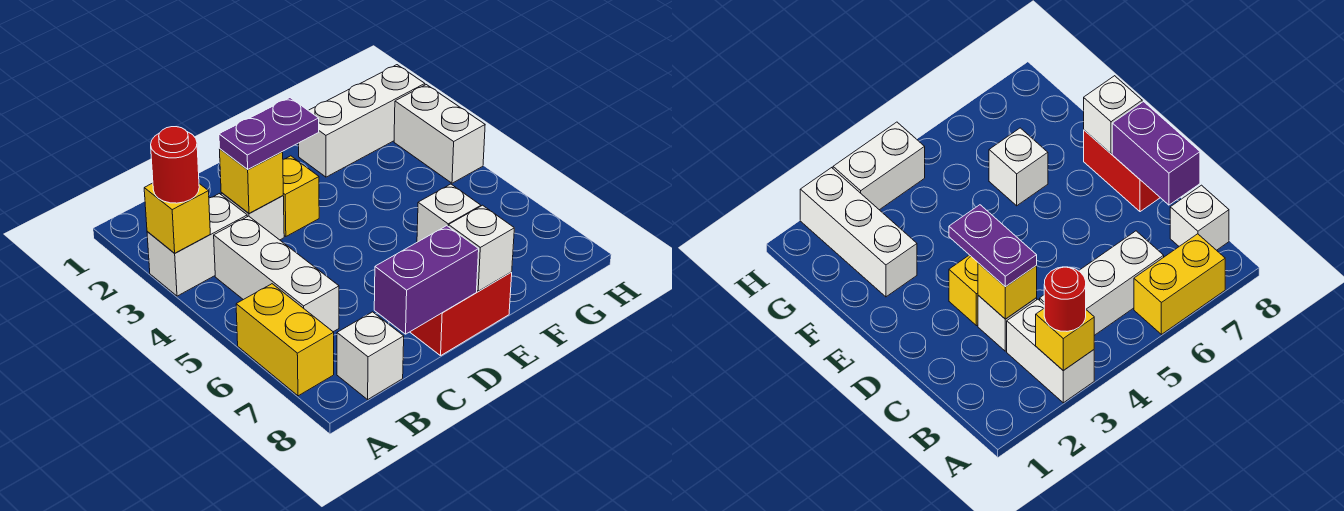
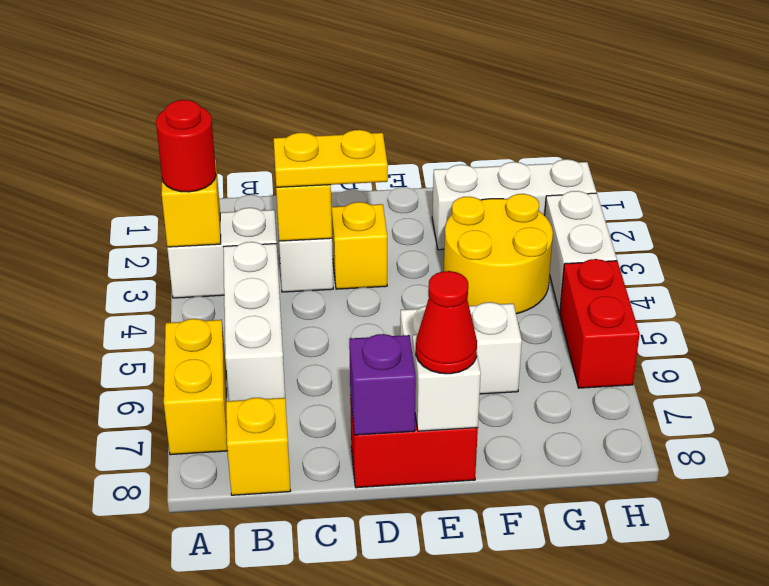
white brick B8 level 1 -> yellow brick B8 level 1
purple plate C3:D3 level 3 -> yellow plate C3:D3 level 3
purple brick C8:D8 level 2 -> purple brick D8 level 2
none -> red cone E8 level 3
none -> yellow round brick F3:G4 level 1
white brick F6 level 1 -> white brick E6:F6 level 1
none -> red brick H5:H6 level 1

